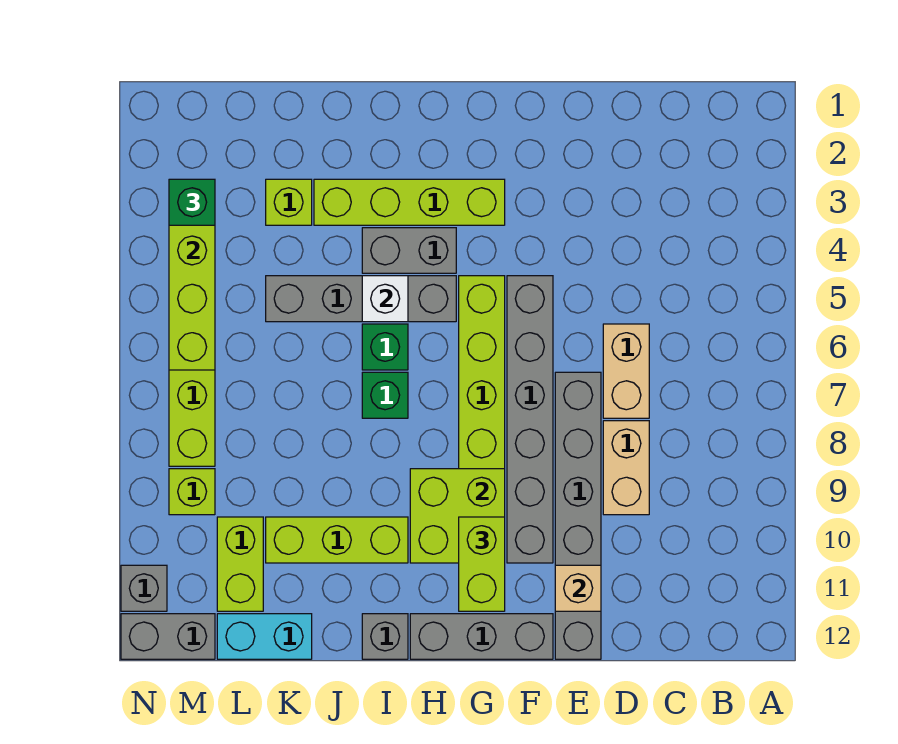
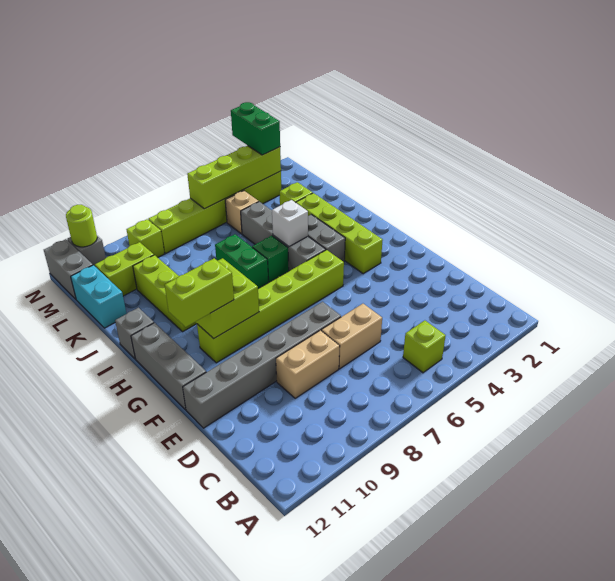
none -> lime brick B5 level 1
tan brick E11 level 2 -> tan brick L5 level 1
grey brick F5:F10 level 1 -> none
green brick I7 level 1 -> green brick I7:J7 level 1
green brick M3 level 3 -> green brick M3:N3 level 3
none -> lime round brick N11 level 2

